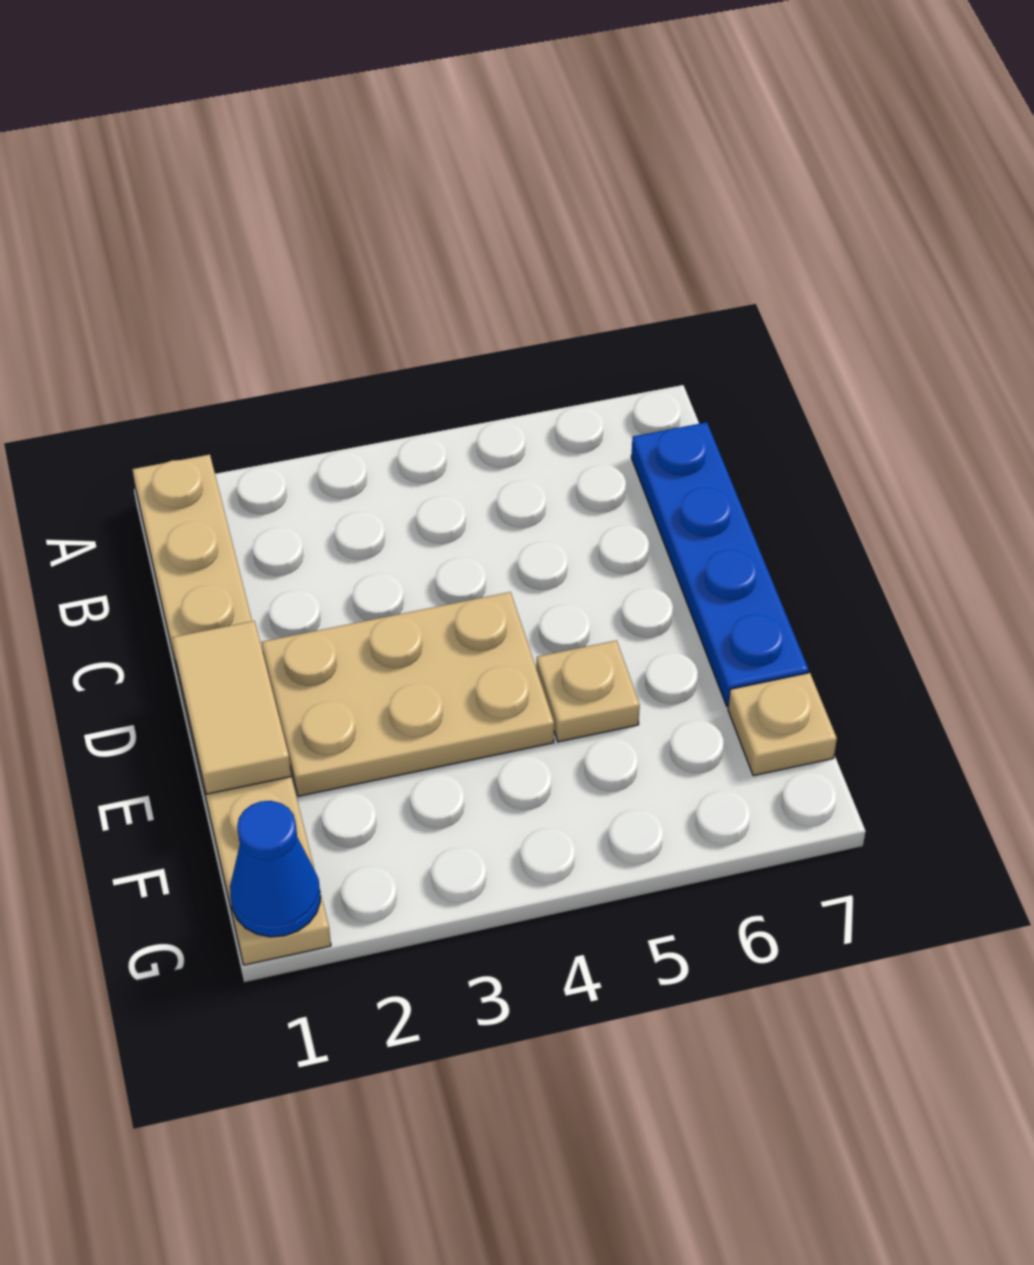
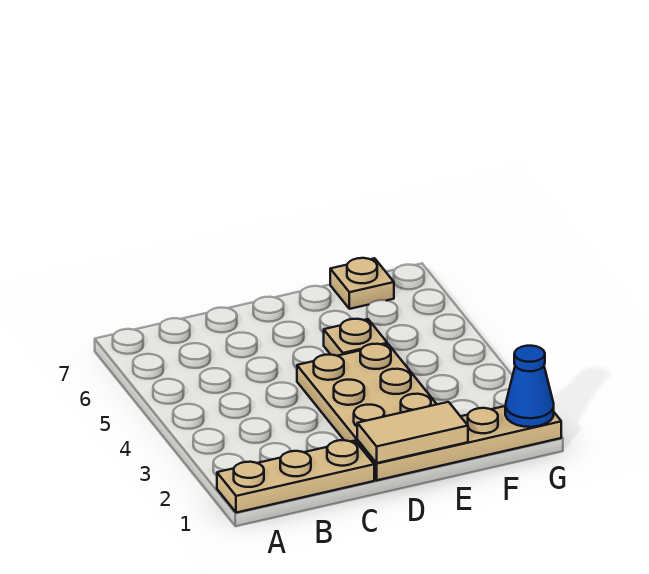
blue plate B7:E7 level 1 -> none

